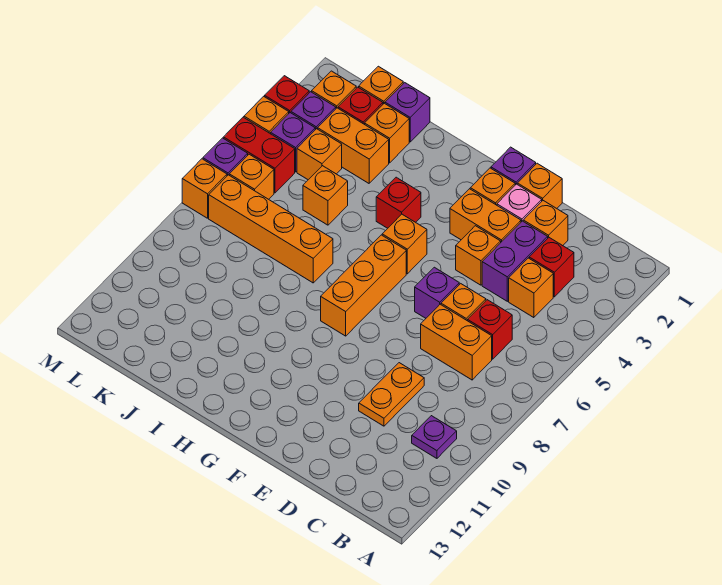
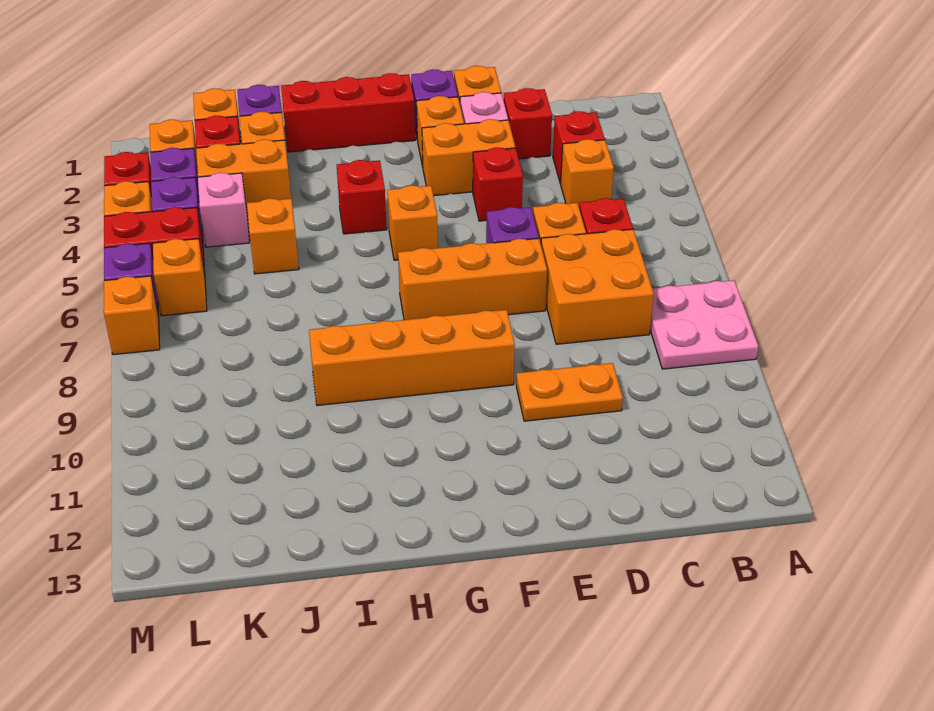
none -> pink plate A8:B9 level 1
purple plate B10 level 1 -> none
orange brick C7:D7 level 1 -> orange brick C7:D8 level 1
orange brick D2 level 1 -> red brick D2 level 1
purple brick D3:D4 level 1 -> none
orange plate D9:D10 level 1 -> orange plate D10:E10 level 1
orange brick E4 level 1 -> red brick E4 level 1
none -> red brick G1:I1 level 1
orange brick G6:G8 level 1 -> orange brick E7:G7 level 1
orange brick I7:L7 level 1 -> orange brick F9:I9 level 1
orange brick K4 level 1 -> pink brick K4 level 1

